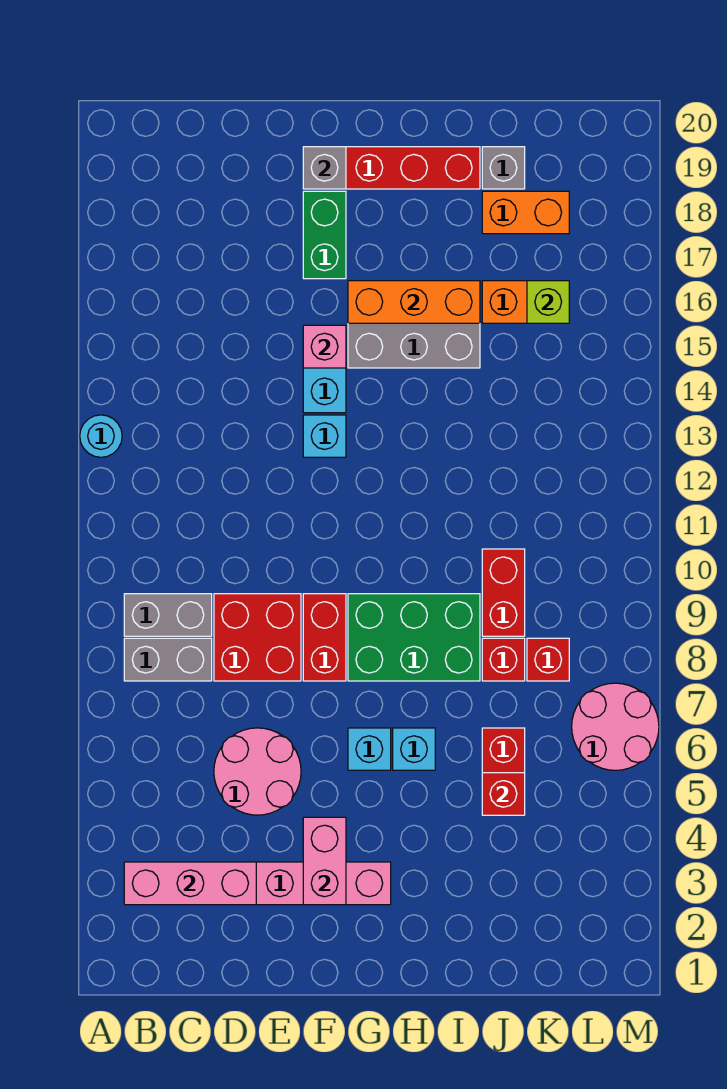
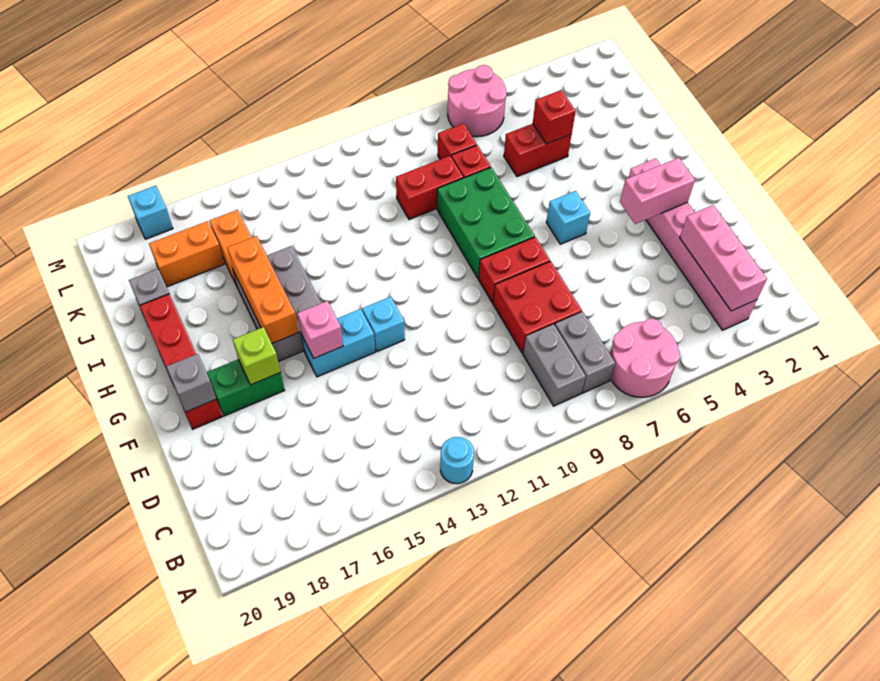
pink round brick D5:E6 level 1 -> pink round brick A6:B7 level 1
cyan brick H6 level 1 -> cyan brick M18 level 1
orange brick J18:K18 level 1 -> orange brick K17:K18 level 1
lime brick K16 level 2 -> lime brick F17 level 2

